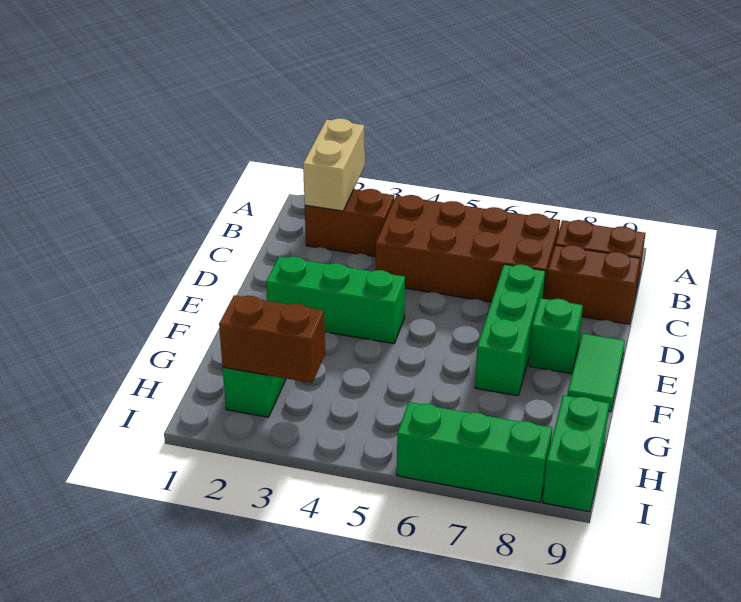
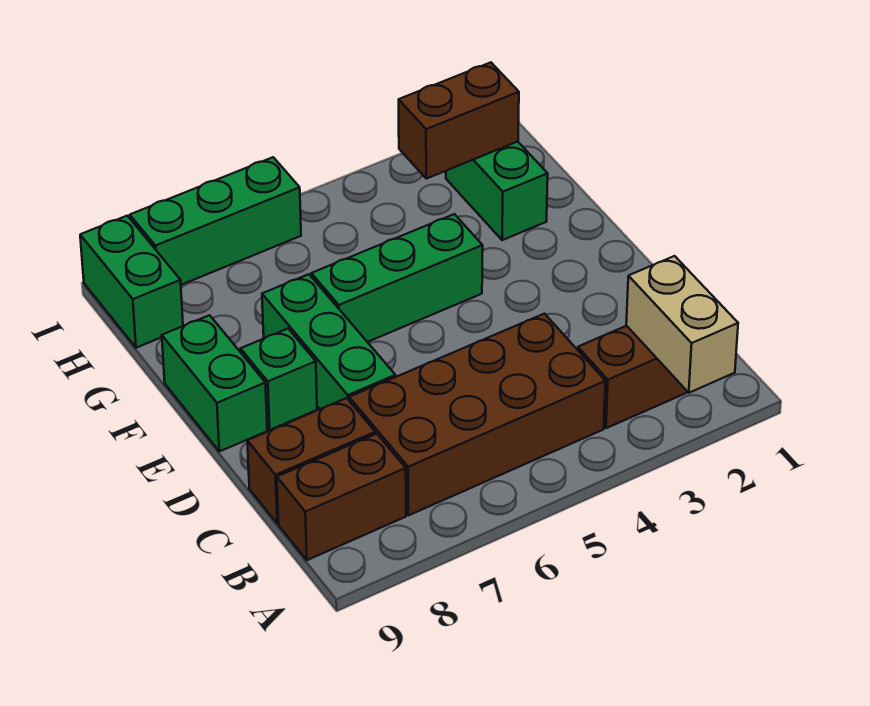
green brick E2:E4 level 1 -> green brick F4:F6 level 1
green tile E9:F9 level 1 -> green brick E9:F9 level 1

